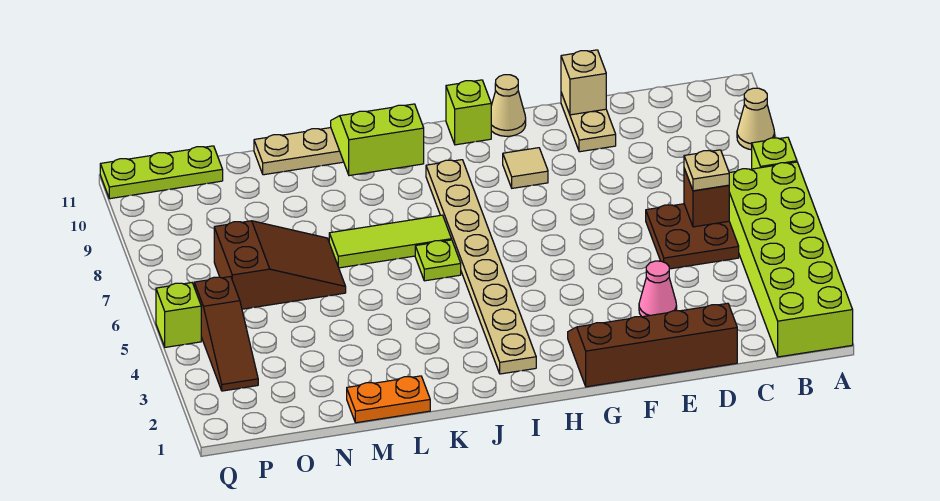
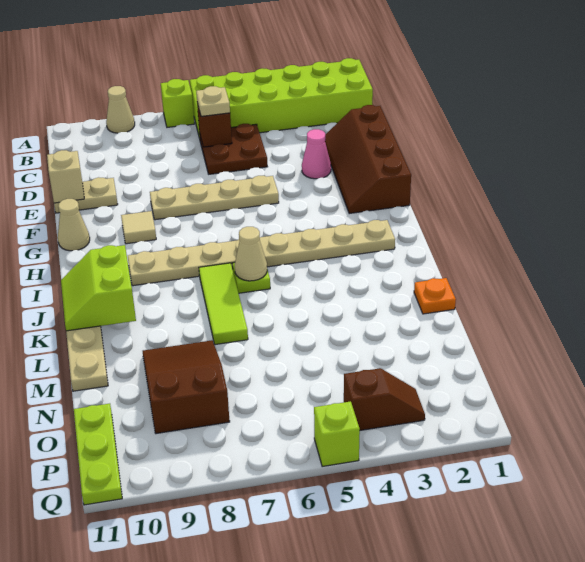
none -> tan plate F5:F8 level 1
lime brick H11 level 1 -> none
none -> tan cone J6 level 2
orange plate L1:M1 level 1 -> orange plate L1 level 1
brown slope M6:O7 level 1 top O -> brown slope M8:O9 level 1 top O
brown slope P3:P5 level 1 top 5 -> brown slope P3:P4 level 1 top 4

